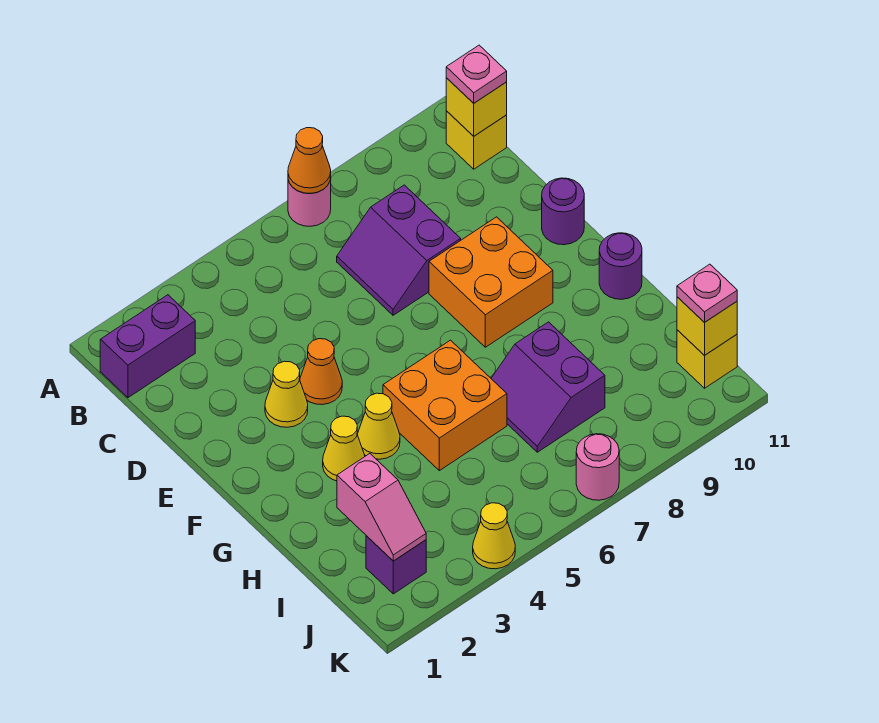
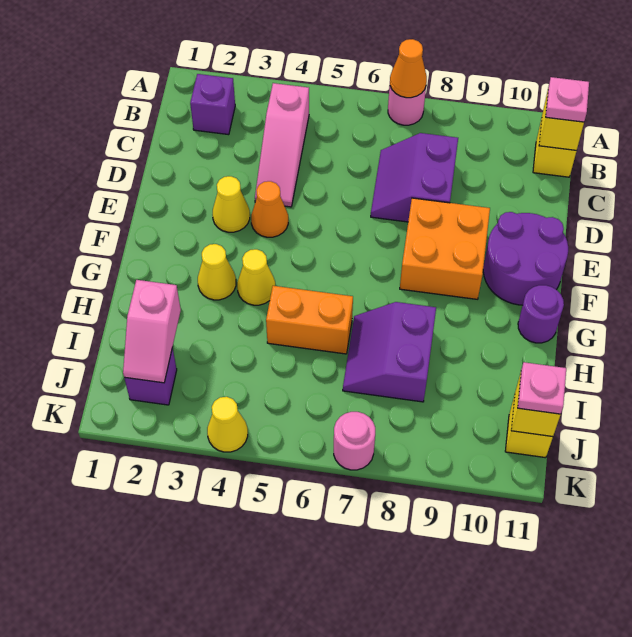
purple brick B1:B2 level 1 -> purple brick B2 level 1
none -> pink slope B4:D4 level 1 top B
purple round brick E11 level 1 -> purple round brick E10:F11 level 1
orange brick G5:H6 level 1 -> orange brick H5:H6 level 1

